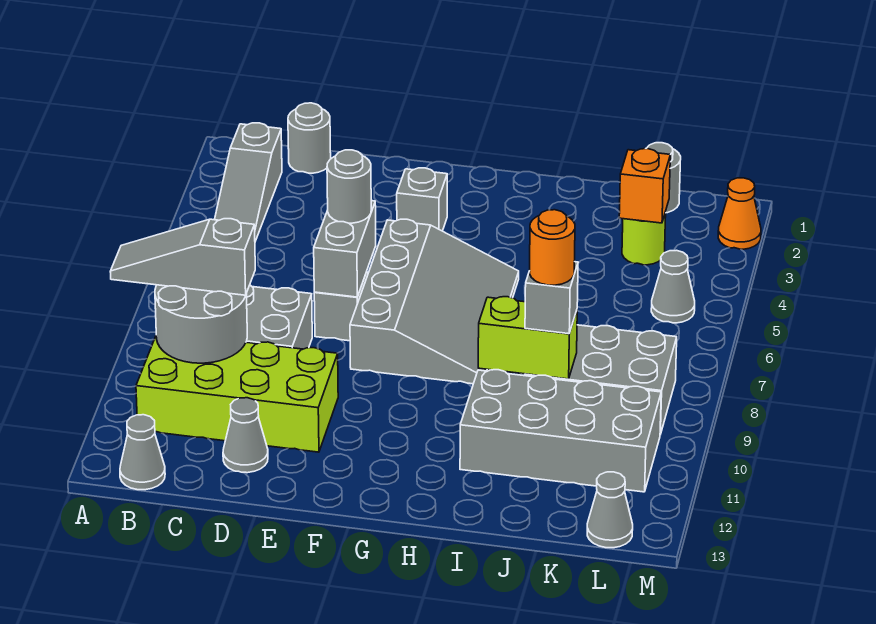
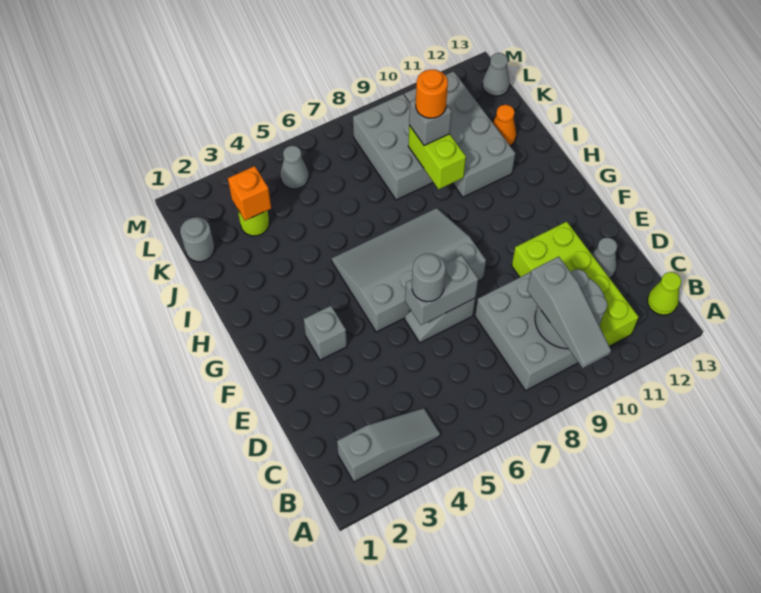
grey cone B13 level 1 -> lime cone B13 level 1
grey round brick C1 level 1 -> none
orange cone M2 level 1 -> orange cone J12 level 1

